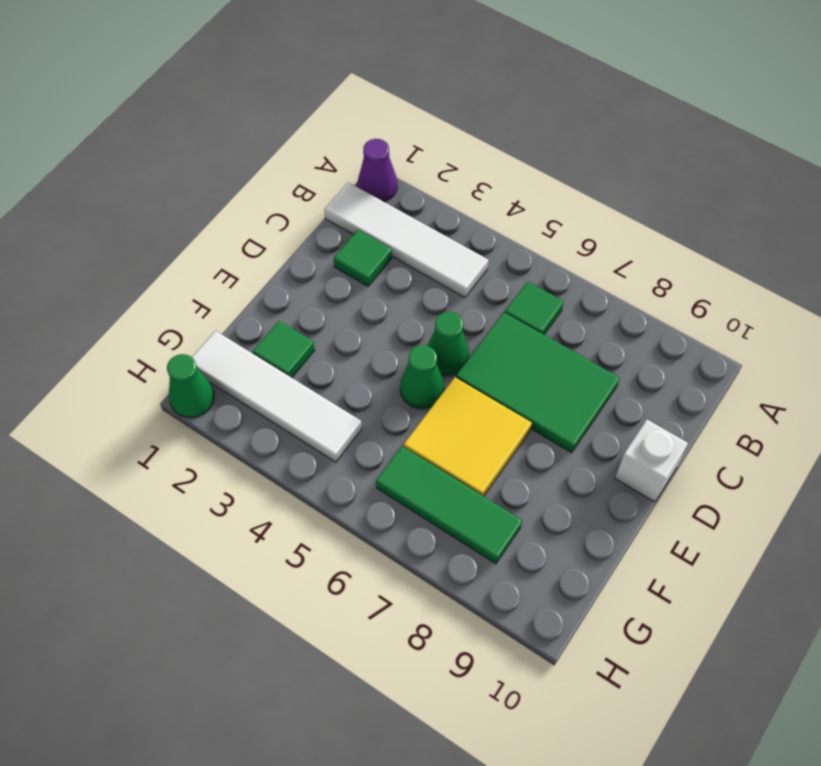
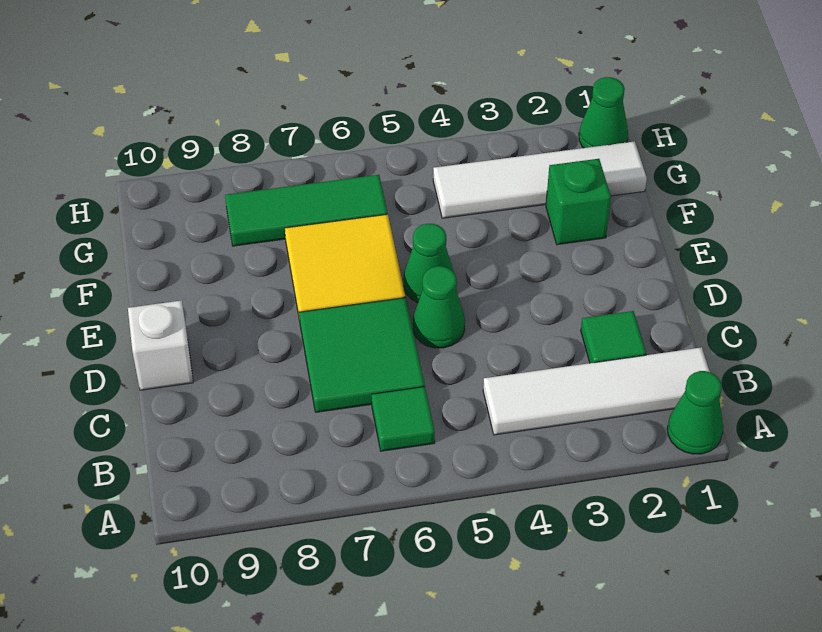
purple cone A1 level 1 -> green cone A1 level 1
green tile C6:D8 level 1 -> green tile C6:D7 level 1
green tile F2 level 1 -> green brick F2 level 1

